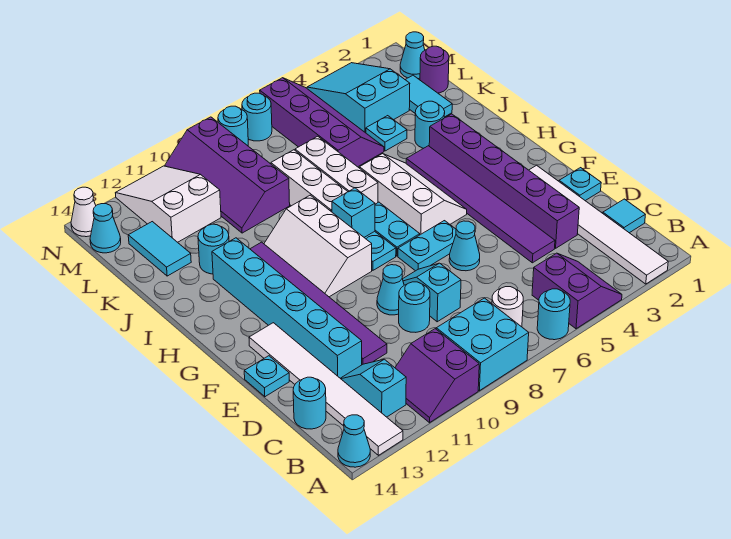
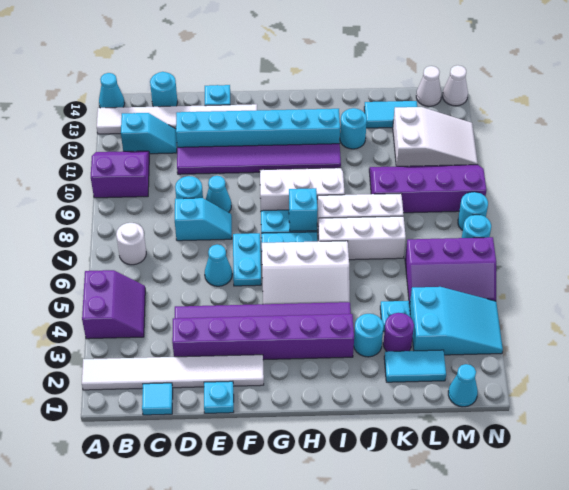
purple slope A4:B5 level 1 top 5 -> purple slope A4:B5 level 1 top A
cyan round brick A6 level 1 -> none
cyan brick A8:B9 level 1 -> none
purple slope K5:N6 level 1 top 6 -> purple slope L5:N6 level 1 top 6
purple round brick L1 level 1 -> purple round brick K3 level 1
cyan cone M14 level 1 -> white cone M14 level 1

